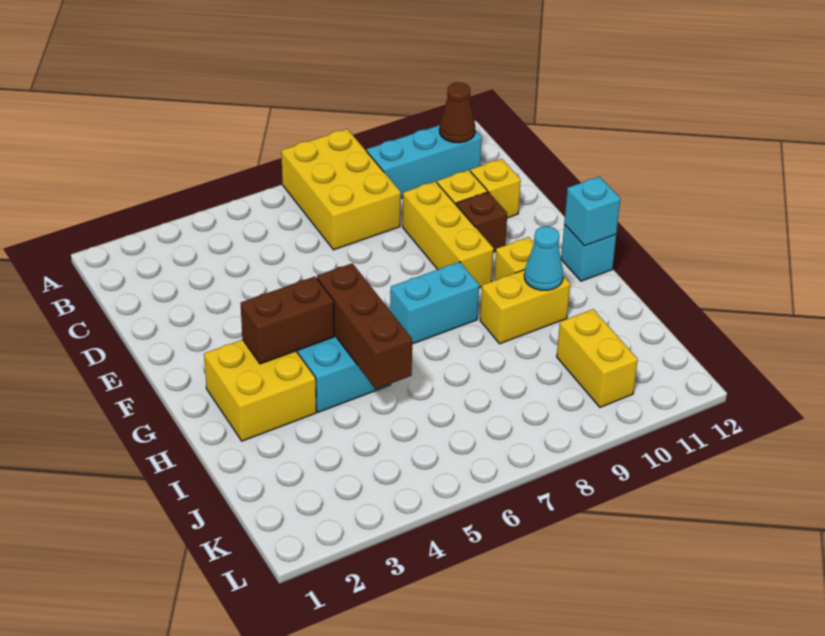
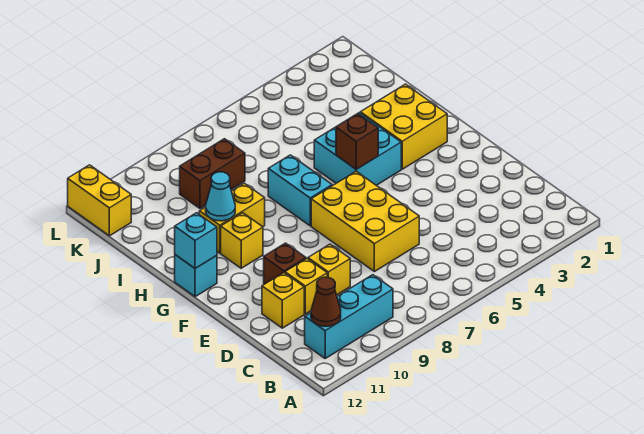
yellow brick A7:C8 level 1 -> yellow brick D6:F7 level 1
yellow brick D9:F9 level 1 -> yellow brick D9 level 1
brown brick G3:G4 level 2 -> brown brick J8:J9 level 1
brown brick G5:I5 level 2 -> brown brick G5 level 2
cyan brick G7:G8 level 1 -> cyan brick G7:H7 level 1
yellow brick J10:K10 level 1 -> yellow brick K12:L12 level 1

